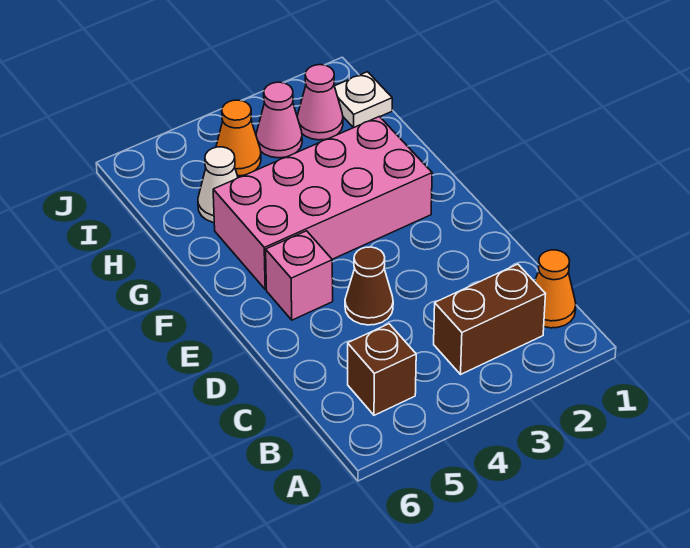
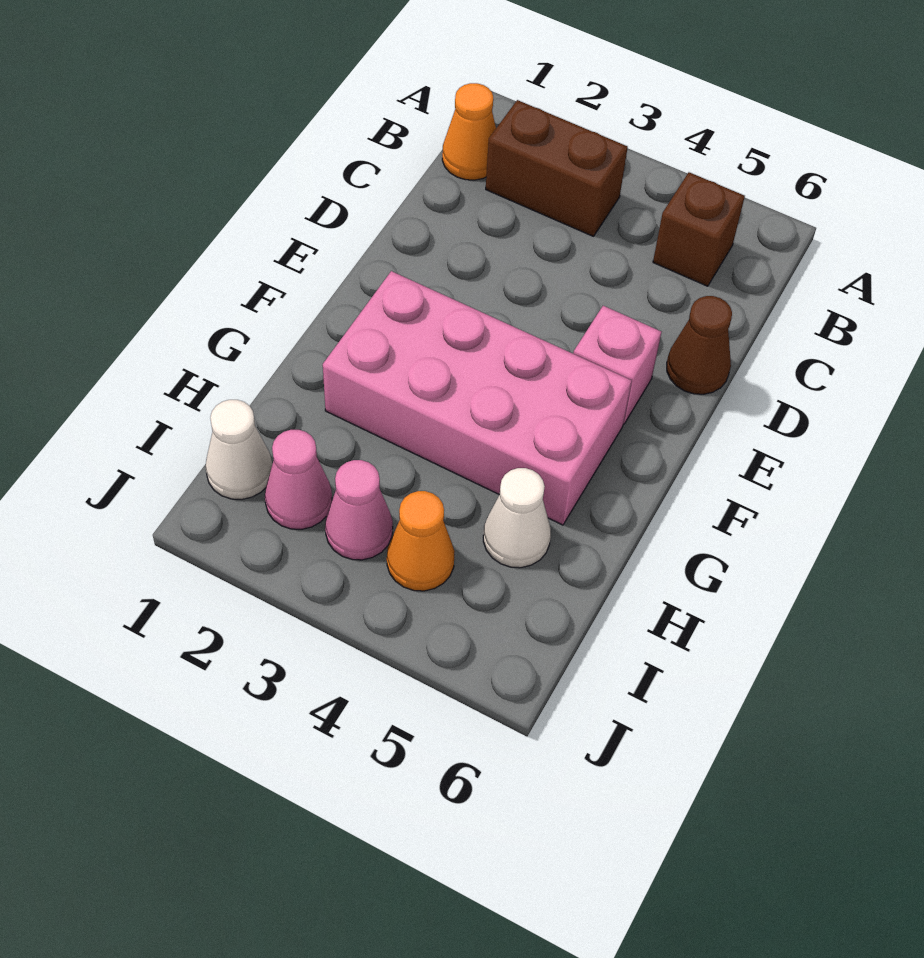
brown cone D4 level 1 -> brown cone D6 level 1
white plate I1 level 1 -> white cone I1 level 1

